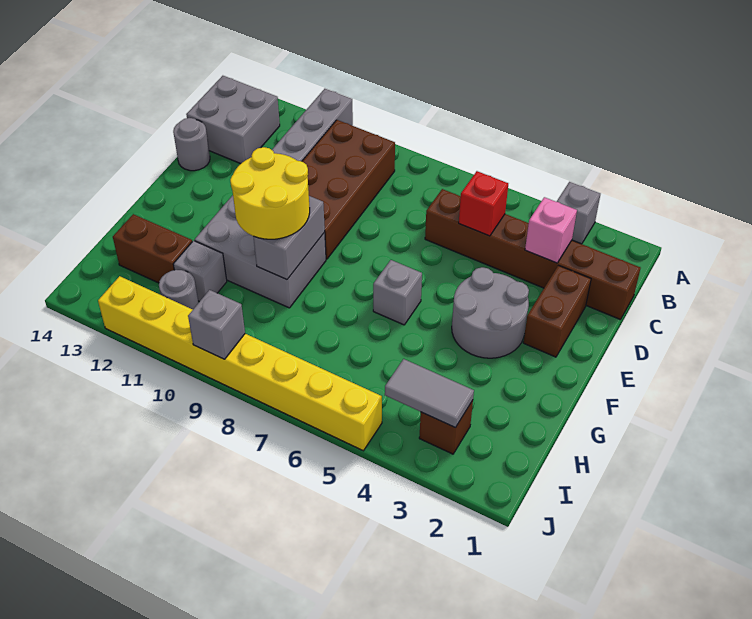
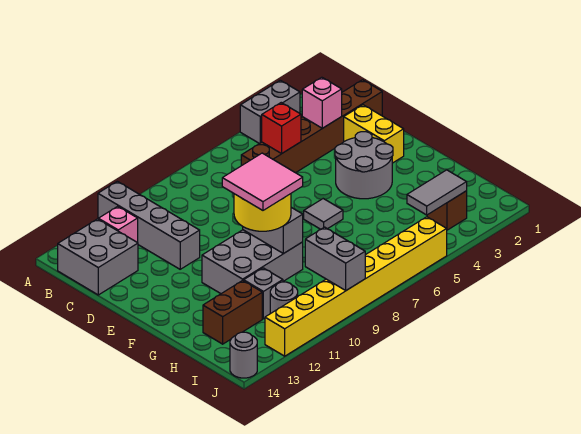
grey brick A3 level 1 -> grey brick A3:A4 level 1
brown brick B9:E10 level 1 -> none
none -> pink brick B12 level 1
brown brick D2:E2 level 1 -> yellow brick D2:E2 level 1
grey round brick D14 level 1 -> grey round brick J14 level 1
grey brick F6 level 1 -> grey tile F6 level 1
none -> pink tile F9:G10 level 4
grey brick J9 level 2 -> grey brick I9:J9 level 2

